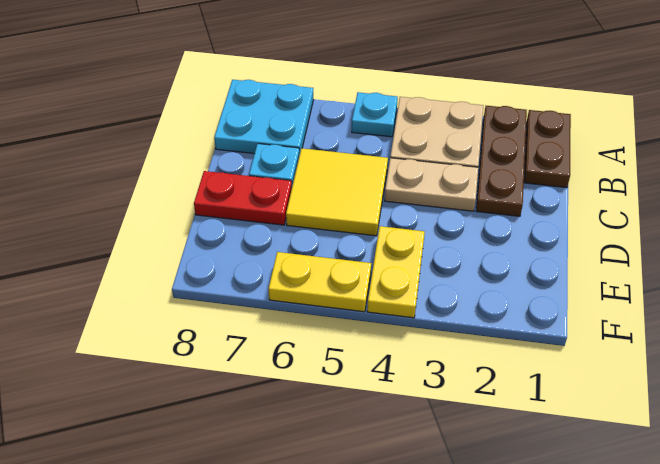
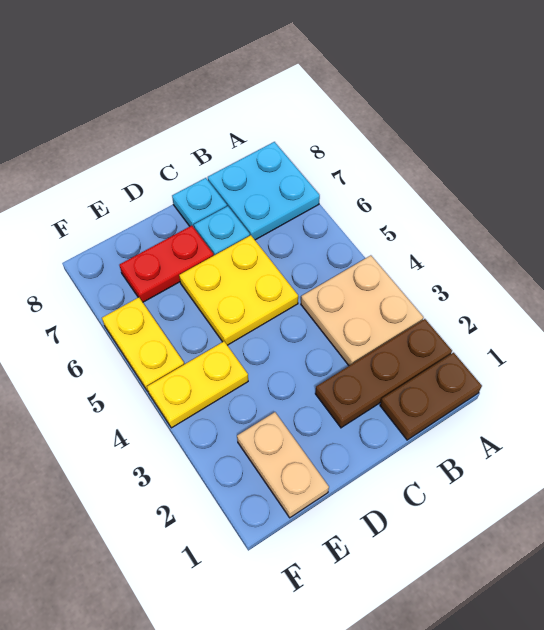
cyan plate A5 level 1 -> cyan plate C8 level 1
tan plate C3:C4 level 1 -> tan plate E1:E2 level 1
yellow tile C5:D6 level 1 -> yellow plate C5:D6 level 1
red plate D7:D8 level 1 -> red plate D7:E7 level 1

